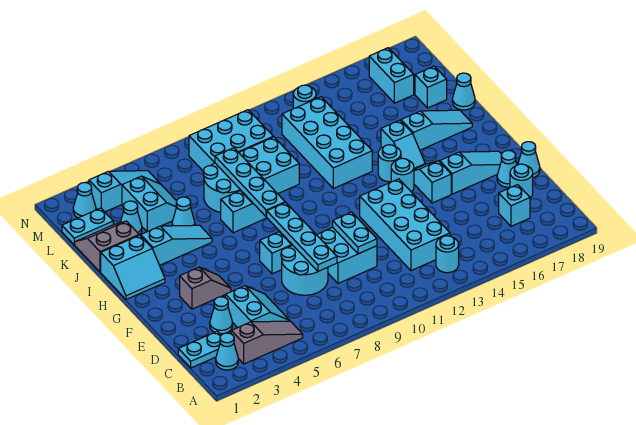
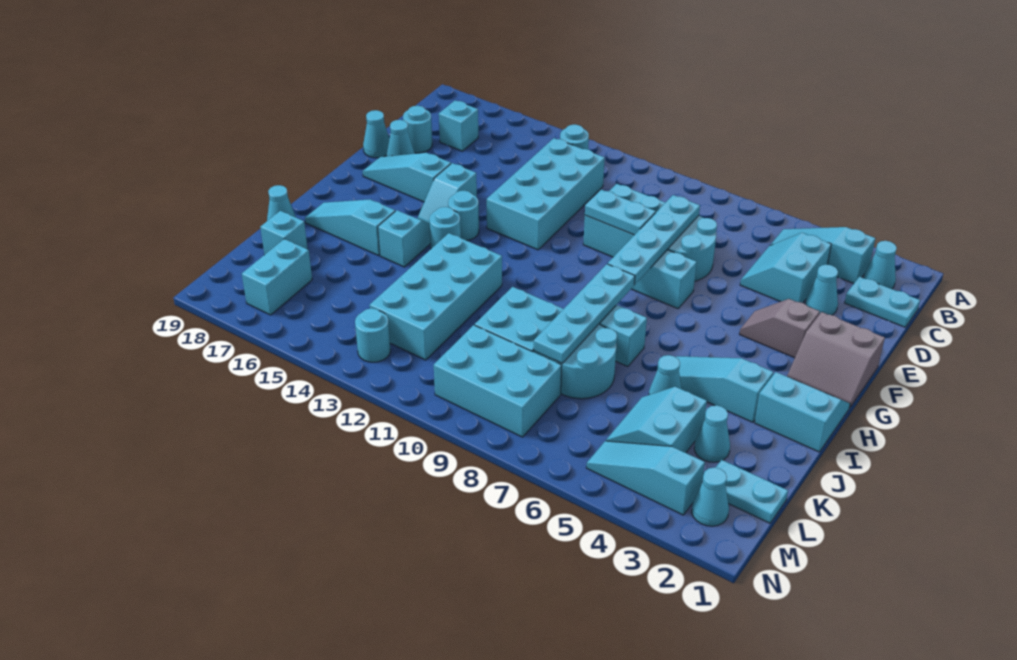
grey slope B3:B5 level 1 top 3 -> cyan slope B3:B5 level 1 top 3
cyan plate D10:E10 level 2 -> cyan plate E9:E10 level 2
grey slope J1:K2 level 1 top J -> grey slope F1:G2 level 1 top F

